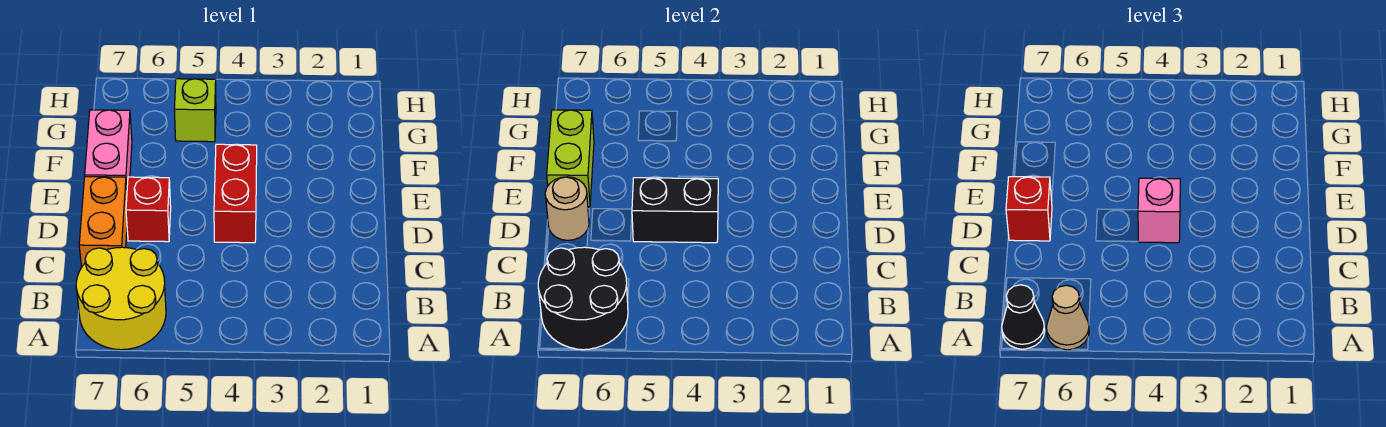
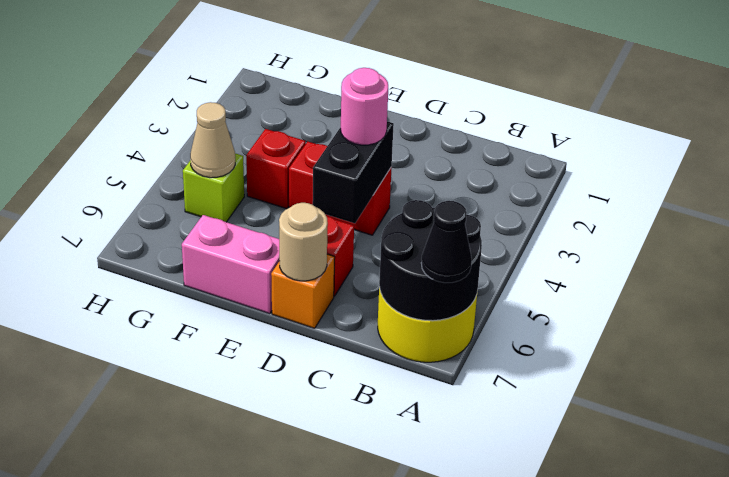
tan cone A6 level 3 -> tan cone G5 level 2
orange brick C7:D7 level 1 -> orange brick D7 level 1
pink brick D4 level 3 -> pink round brick D4 level 3
red brick D7 level 3 -> red brick F4 level 1
lime brick E7:F7 level 2 -> none

